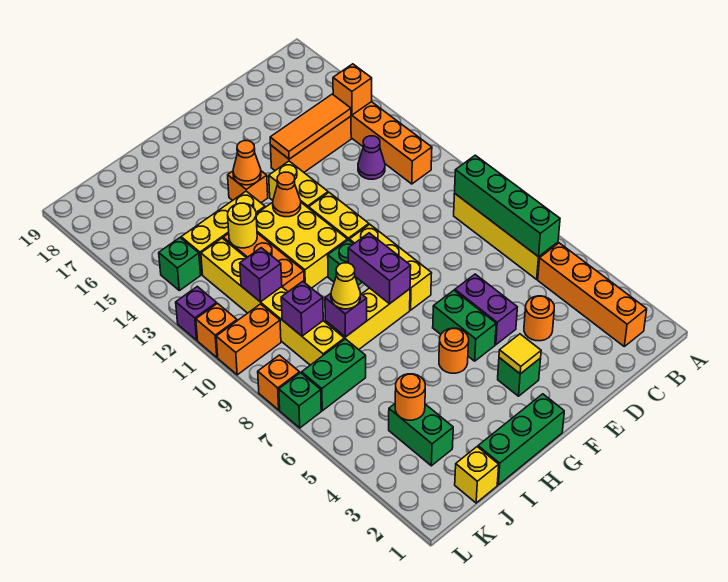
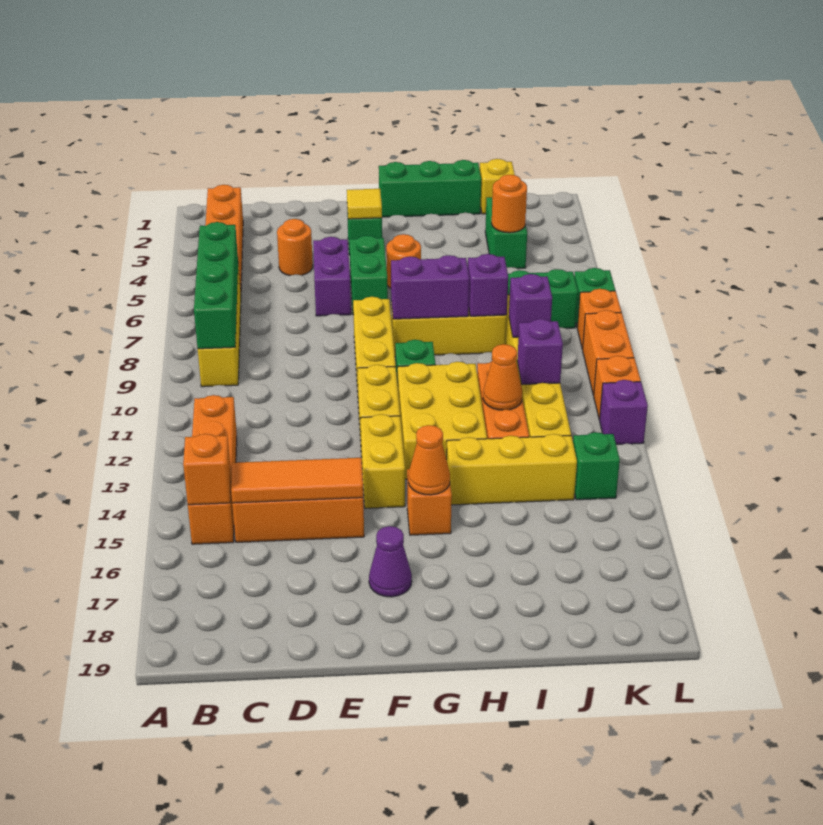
purple cone C13 level 1 -> purple cone F17 level 1
purple brick G8:G9 level 2 -> purple brick G8:H8 level 2
orange cone G13 level 2 -> orange cone I12 level 2
yellow cone I8 level 3 -> none
yellow round brick I13 level 2 -> none
orange brick K10:L10 level 1 -> orange brick L9:L10 level 1

